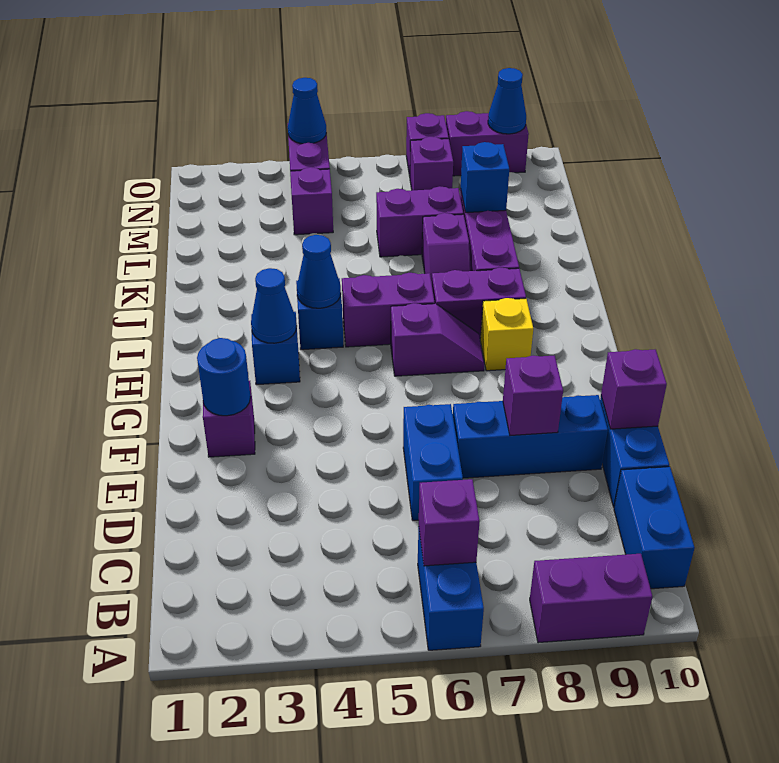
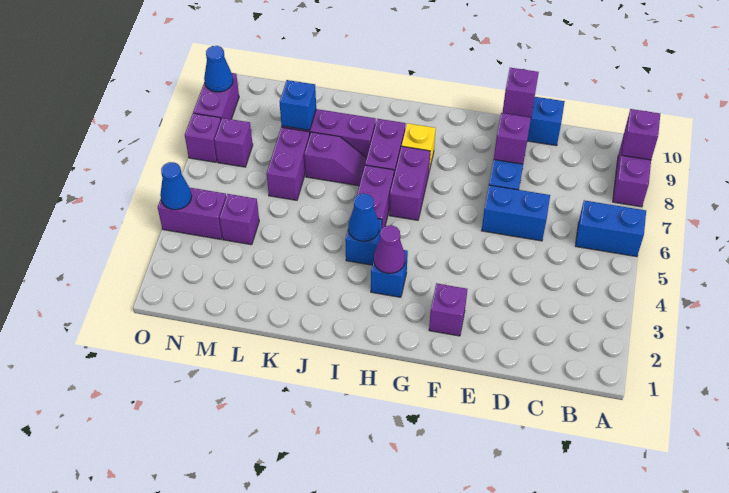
purple brick B6 level 2 -> purple brick A9 level 2
blue brick B10:C10 level 1 -> none
blue round brick F2 level 2 -> none
blue cone H3 level 2 -> purple cone H3 level 2
purple slope H6:H7 level 1 top 6 -> purple brick H6:H7 level 1

